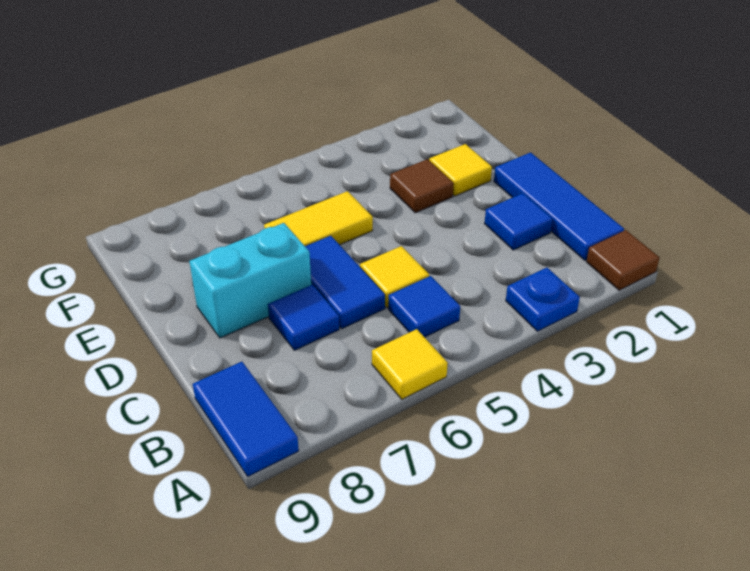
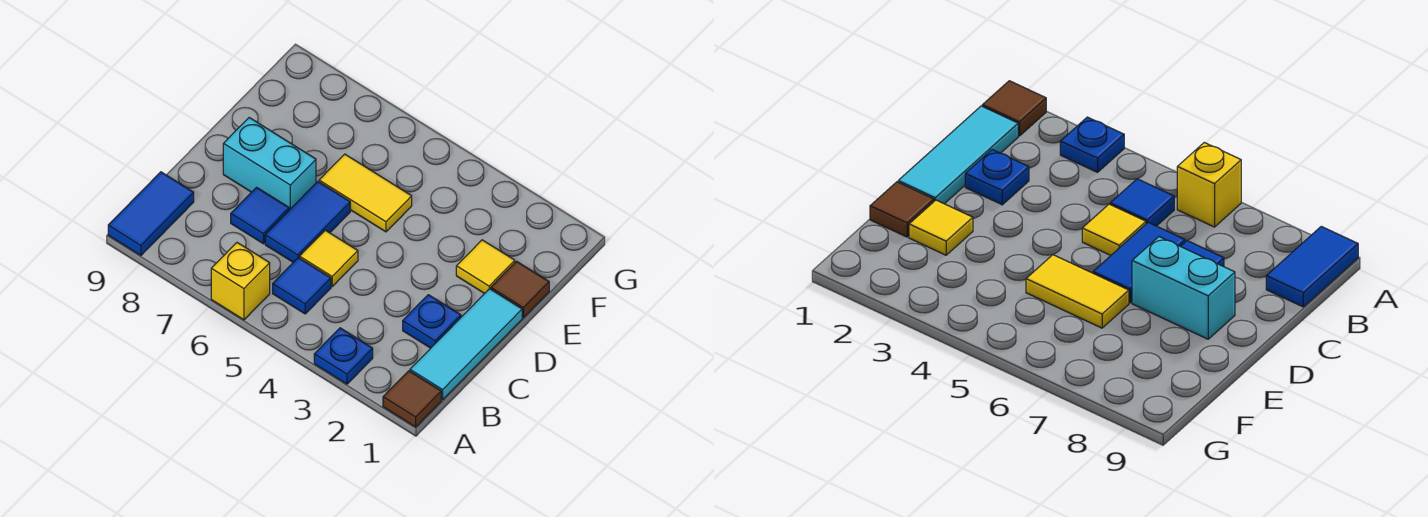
yellow tile A6 level 1 -> yellow brick A6 level 1
blue tile B1:D1 level 1 -> cyan tile B1:D1 level 1
blue tile C2 level 1 -> blue plate C2 level 1
brown tile E3 level 1 -> brown tile E1 level 1

